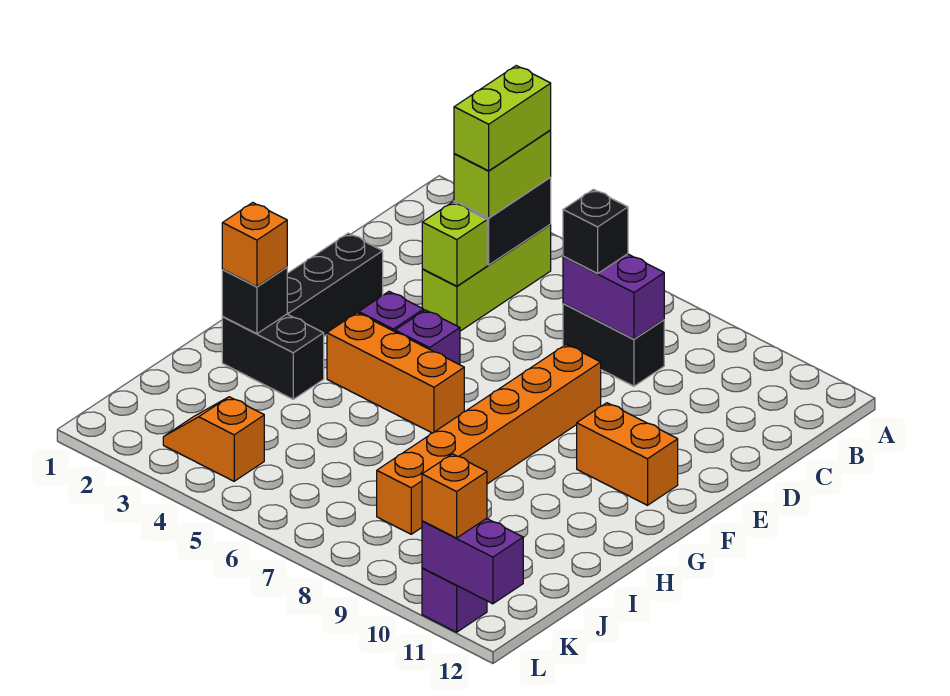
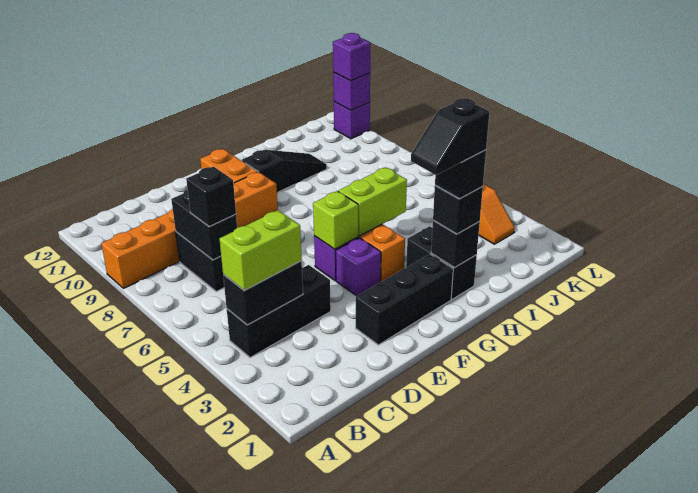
lime brick B4:D4 level 1 -> black brick B4:D4 level 1
lime brick B4:C4 level 4 -> lime brick G5:H5 level 2
purple brick C7:C8 level 2 -> black brick C7:C8 level 2
lime brick D4 level 2 -> lime brick F5 level 2
orange brick E8:J8 level 1 -> orange brick A9:F9 level 1
none -> black slope G2:H2 level 5 top H
none -> black slope G10:I10 level 1 top G
orange brick H2 level 3 -> black brick H2 level 3
none -> black brick H2 level 4
purple brick L11:L12 level 2 -> purple brick L11 level 2
orange brick L11 level 3 -> purple brick L11 level 3

